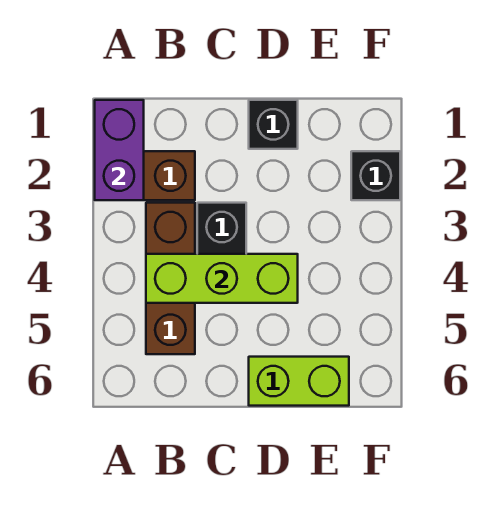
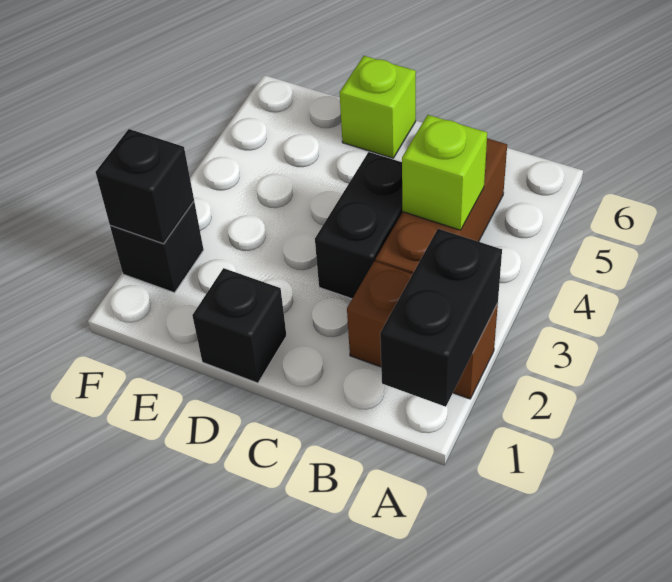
purple brick A1:A2 level 2 -> black brick A1:A2 level 2
lime brick B4:D4 level 2 -> lime brick B4 level 2
lime brick D6:E6 level 1 -> lime brick D6 level 1
none -> black brick F2 level 2

